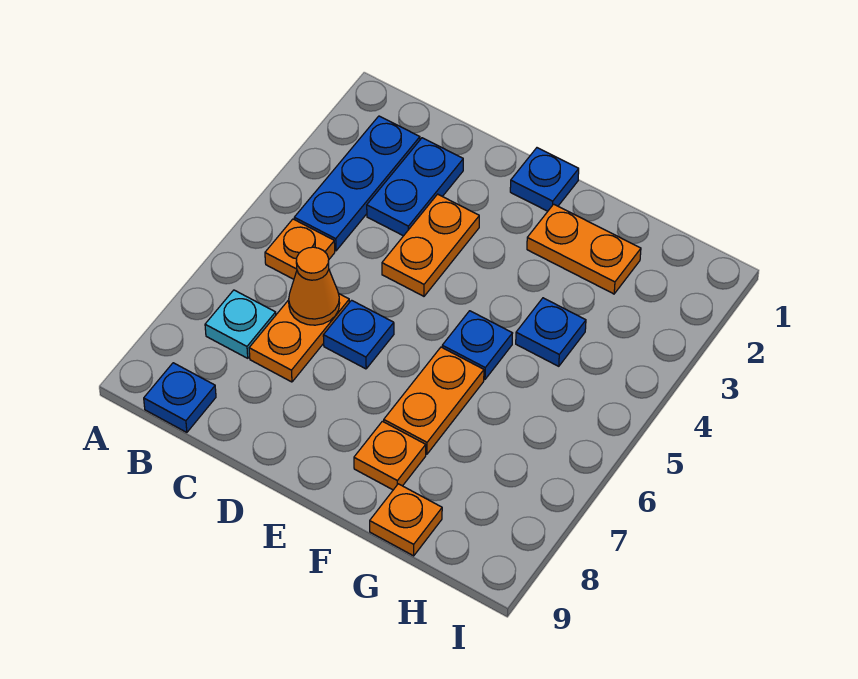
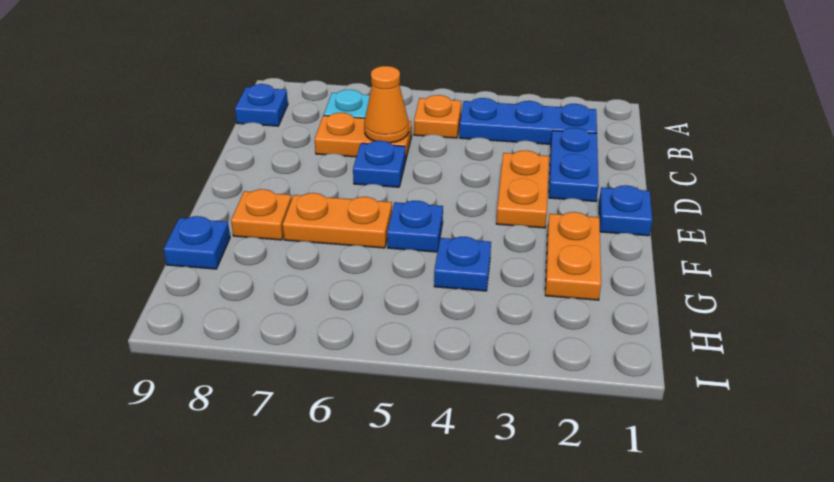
blue plate C2:C3 level 1 -> blue plate C2:D2 level 1
orange plate D3:D4 level 1 -> orange plate D3:E3 level 1
orange plate G9 level 1 -> blue plate G9 level 1

